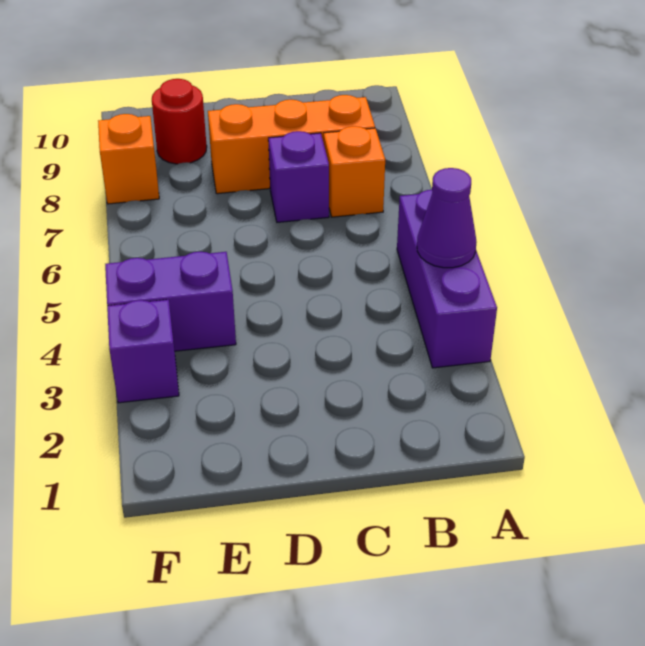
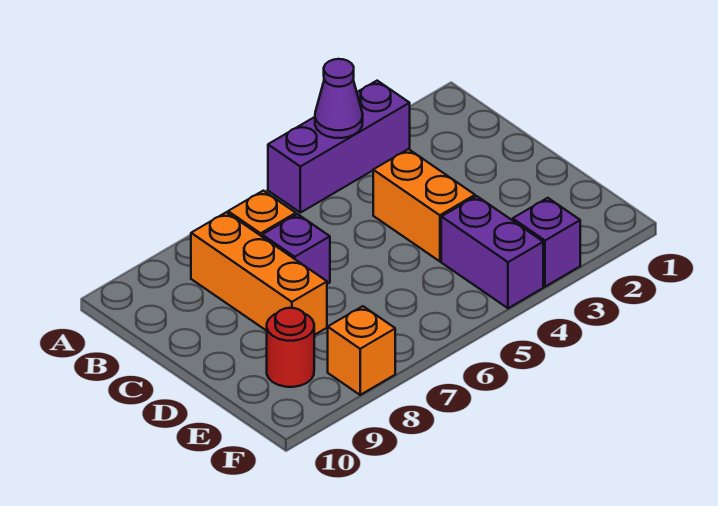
none -> orange brick C4:D4 level 1

